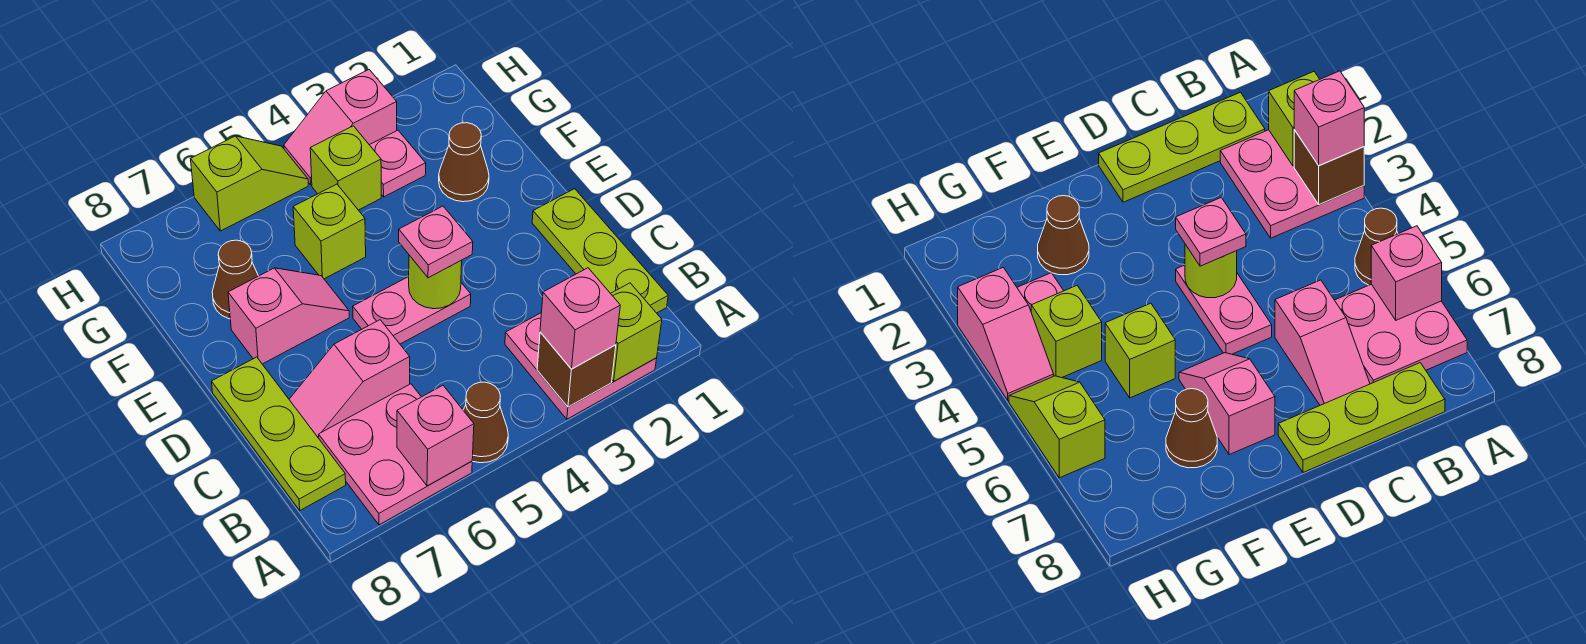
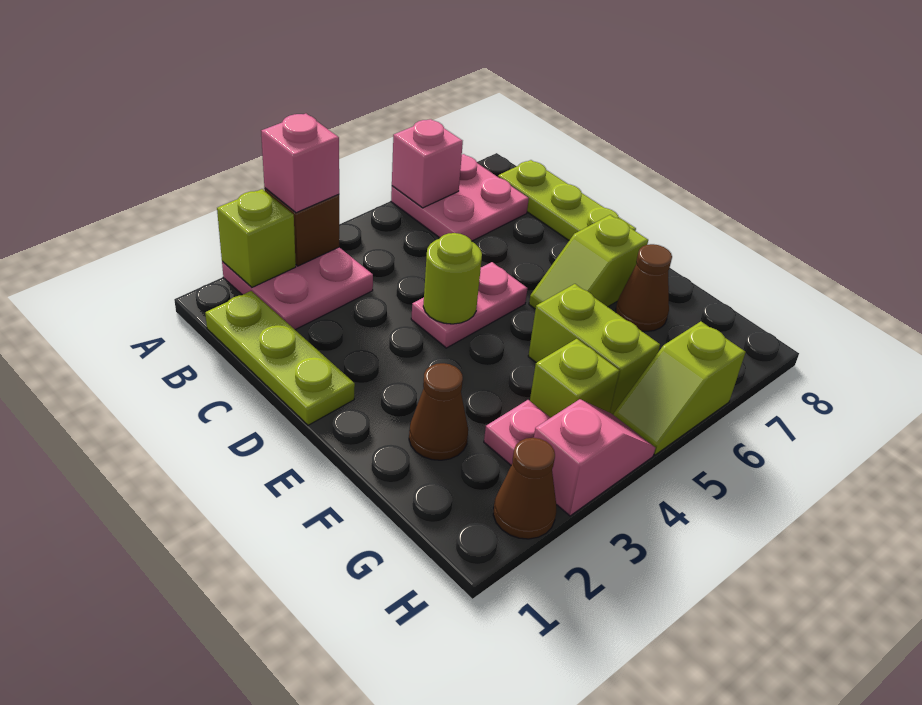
brown cone A5 level 1 -> brown cone H2 level 1
pink slope C6:C7 level 1 top 6 -> none
pink plate D4 level 3 -> none
pink slope E6:E7 level 1 top 7 -> lime slope E6:E7 level 1 top 7
lime brick F5 level 1 -> lime brick F5:G5 level 1

